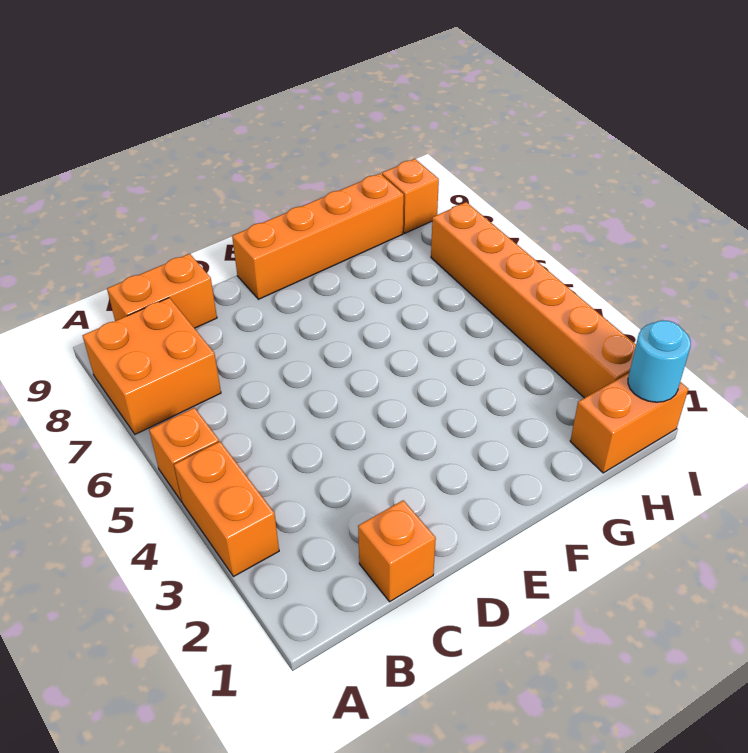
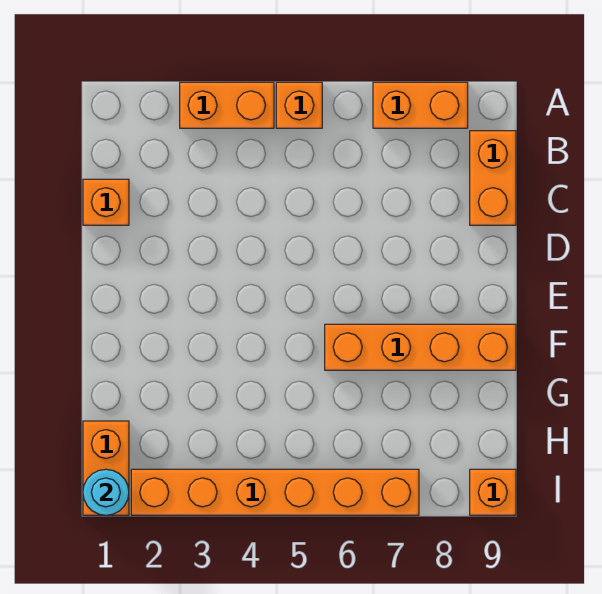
orange brick A7:B8 level 1 -> orange brick A7:A8 level 1
orange brick E9:H9 level 1 -> orange brick F6:F9 level 1

